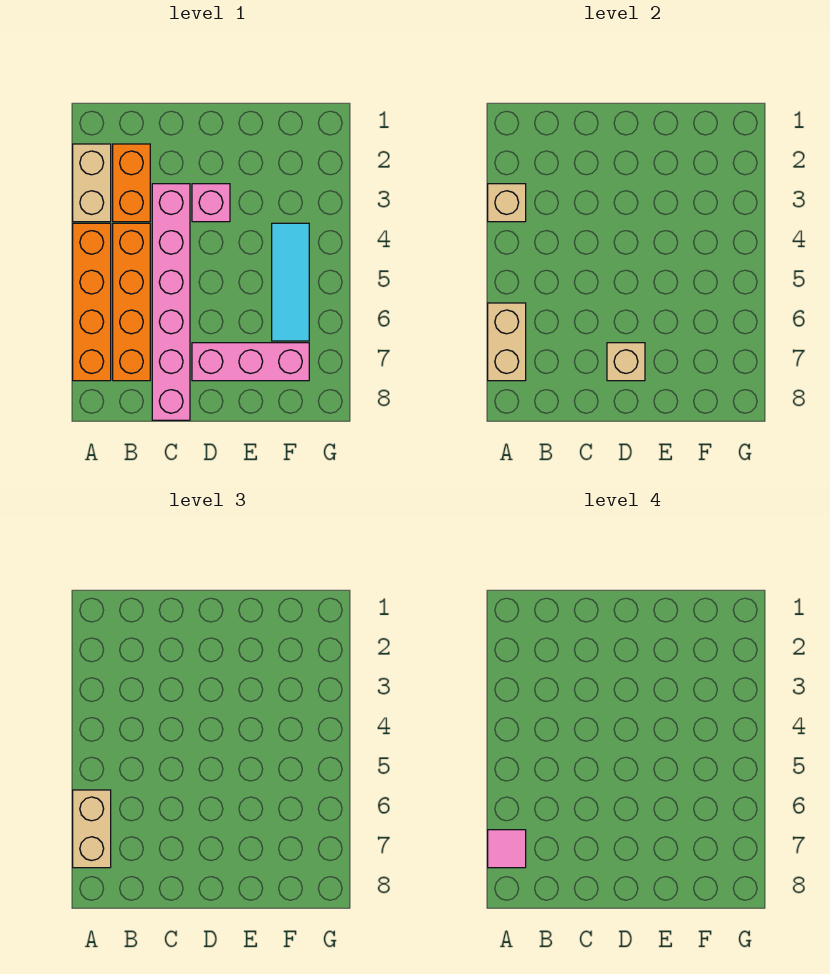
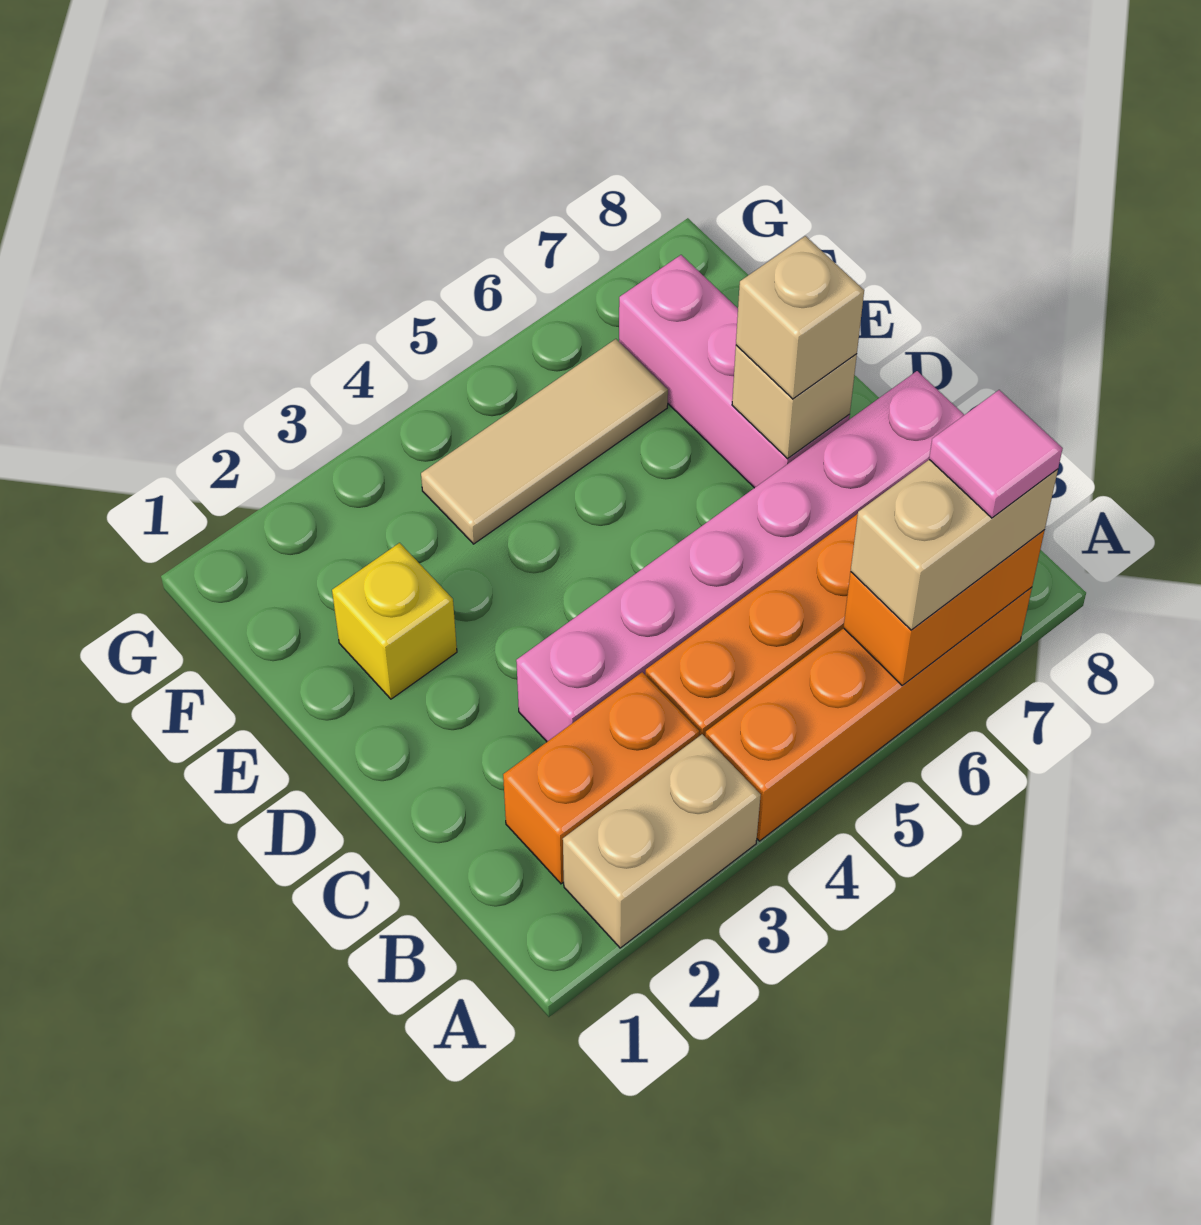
tan brick A3 level 2 -> tan brick D7 level 3
tan brick A6:A7 level 2 -> orange brick A6:A7 level 2
pink brick D3 level 1 -> none
none -> yellow brick E2 level 1
cyan tile F4:F6 level 1 -> tan tile F4:F6 level 1

